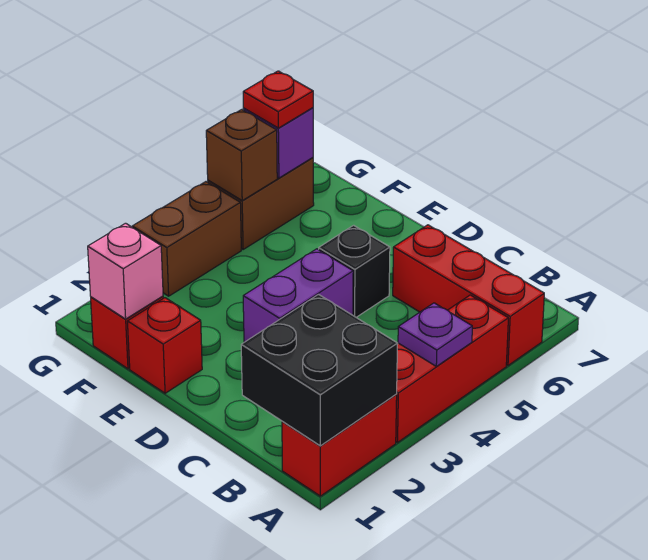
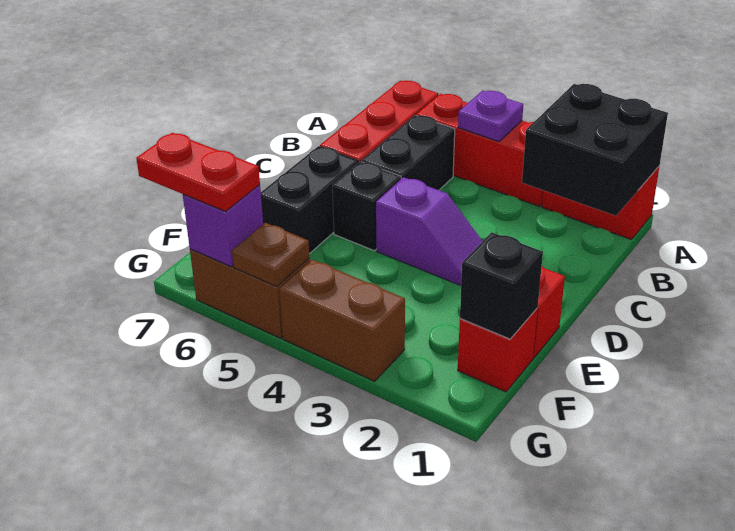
none -> black brick B5:C5 level 1
purple brick D3:D4 level 1 -> purple slope D3:D4 level 1 top 4
none -> black brick D6:E6 level 1
pink brick F1 level 2 -> black brick F1 level 2
brown brick G5 level 2 -> brown plate G5 level 2
red plate G6 level 3 -> red plate G6:G7 level 3

